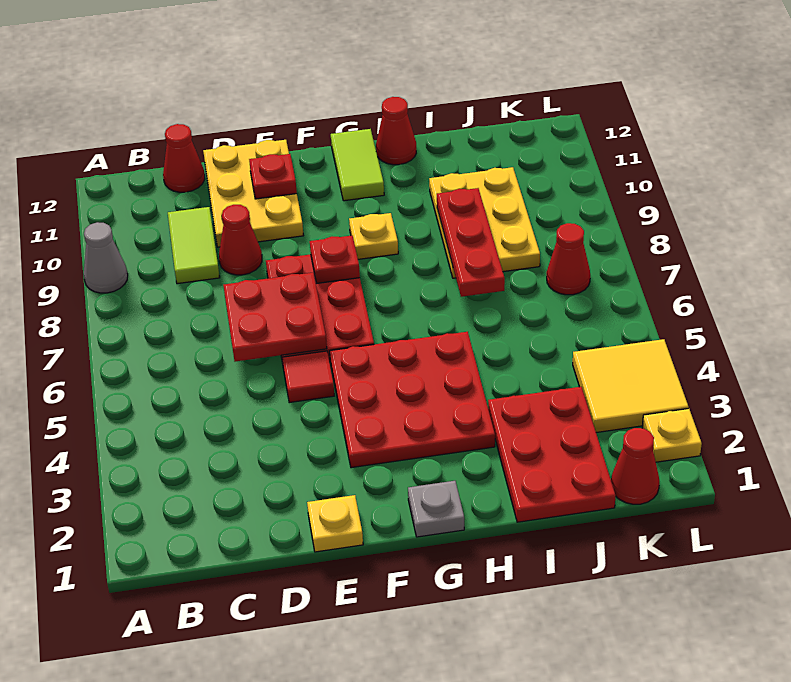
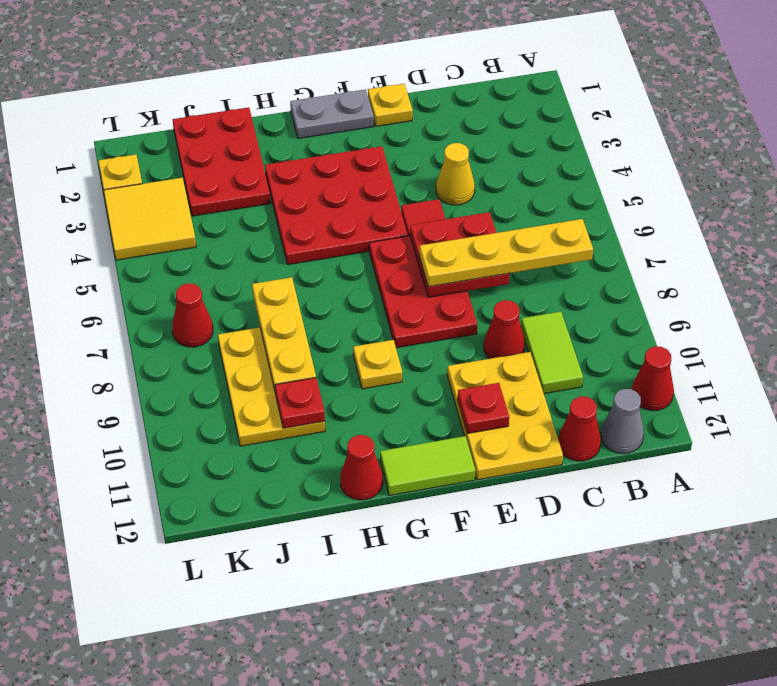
grey cone A9 level 1 -> grey cone B12 level 1
none -> yellow plate B7:E7 level 3
none -> yellow cone D4 level 1
red plate F8 level 2 -> red plate I10 level 2
grey plate G1 level 1 -> grey plate F1:G1 level 1
lime tile G11:G12 level 1 -> lime tile F12:G12 level 1
red plate I7:I9 level 2 -> yellow plate I7:I9 level 2
red cone K1 level 1 -> red cone A11 level 1

